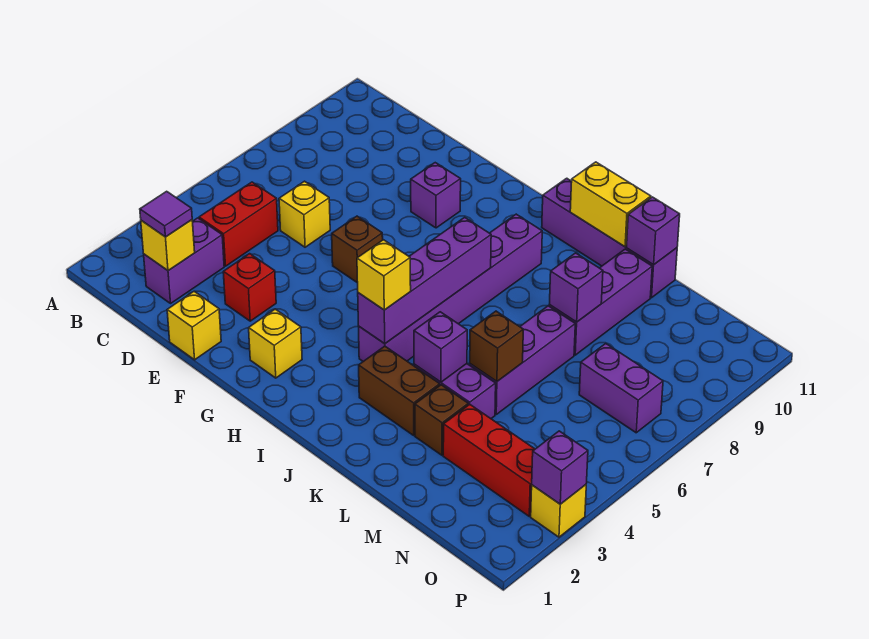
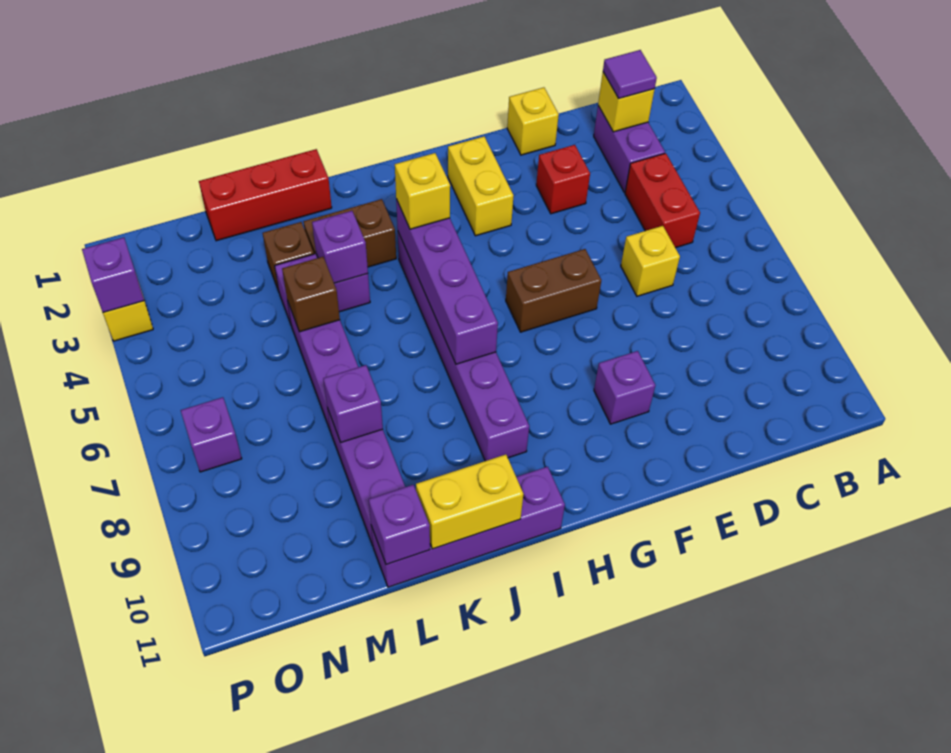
brown brick F6 level 1 -> brown brick F6:G6 level 1
yellow brick G2 level 1 -> yellow brick G2:G3 level 1
red brick M3:O3 level 1 -> red brick K1:M1 level 1
purple brick N7:O7 level 1 -> purple brick O7 level 1

